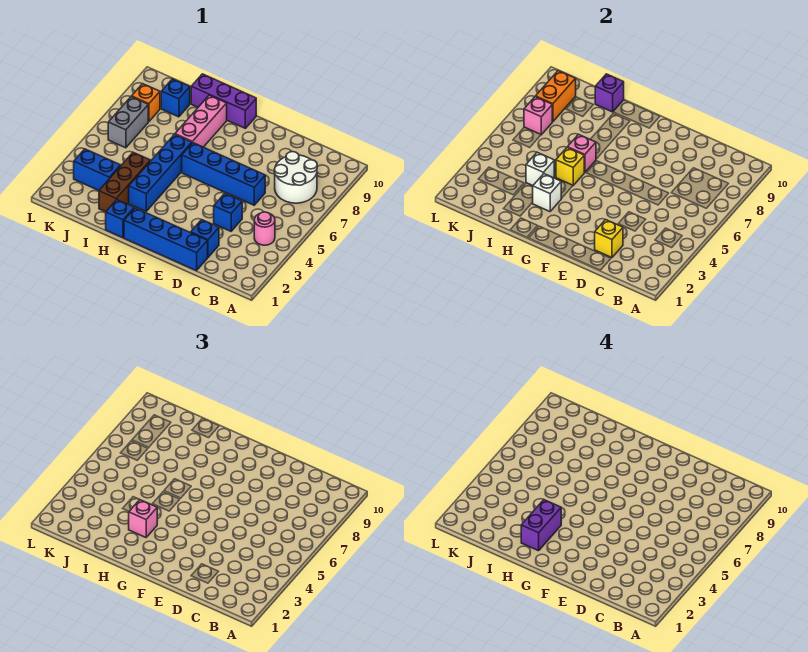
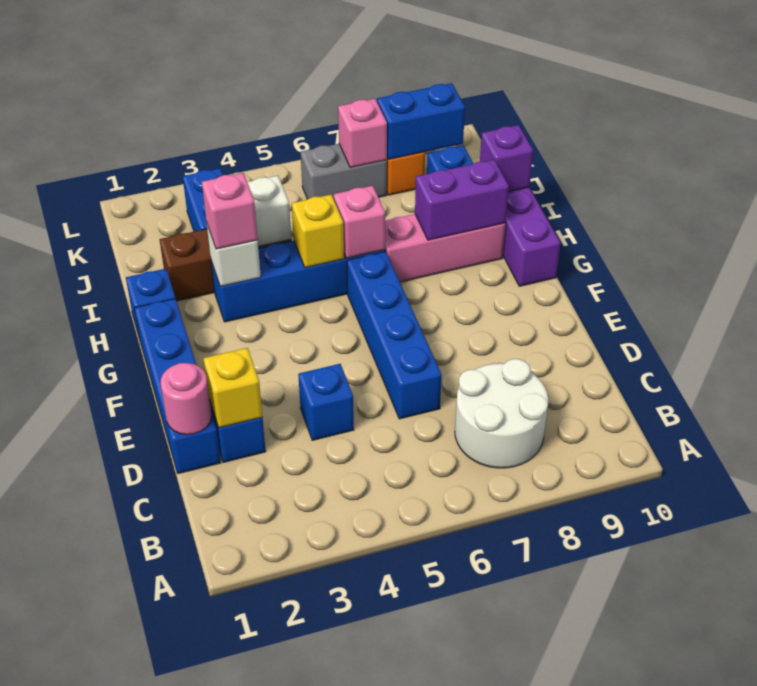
pink round brick B4 level 1 -> pink round brick D1 level 2
purple brick H2:H3 level 4 -> purple brick H8:H9 level 2
orange brick K8:K9 level 2 -> blue brick K8:K9 level 2

